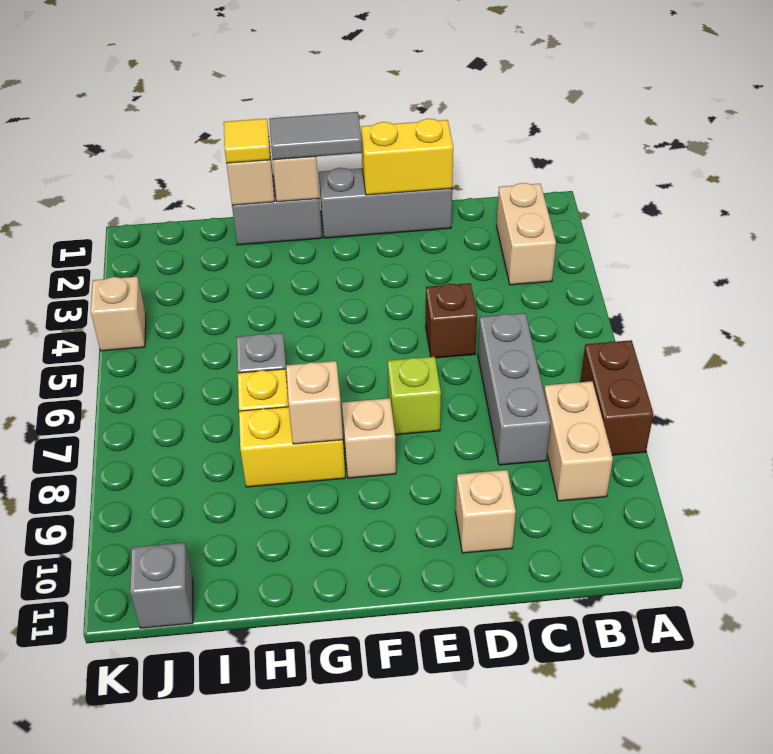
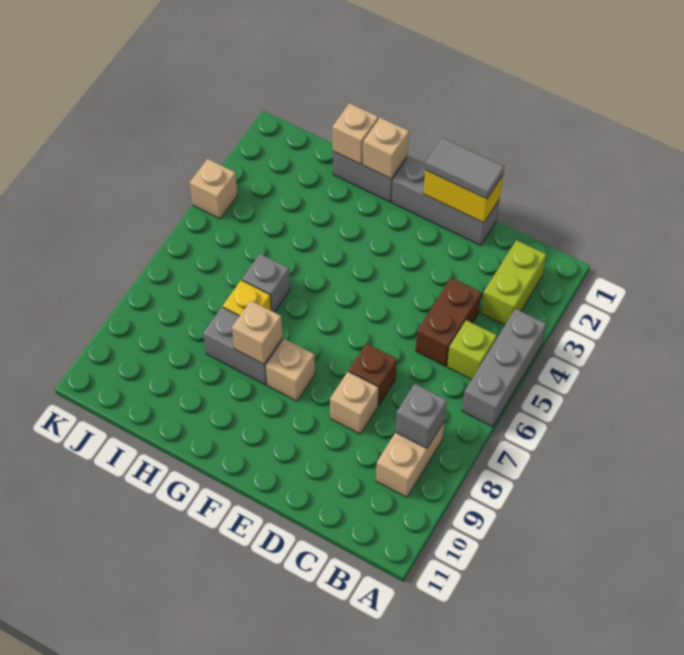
brown brick A7:A8 level 1 -> brown brick C4:C5 level 1
tan brick B2:B3 level 1 -> lime brick B2:B3 level 1
grey brick C6:C8 level 1 -> grey brick A4:A6 level 1
brown brick D5 level 1 -> brown brick D7 level 1
tan brick D10 level 1 -> tan brick D8 level 1
lime brick E7 level 1 -> lime brick B5 level 1
grey tile F1:G1 level 3 -> grey tile D1:E1 level 3
yellow brick G8:H8 level 1 -> grey brick G8:H8 level 1
yellow tile H1 level 3 -> none
grey brick J11 level 1 -> grey brick B8 level 2

